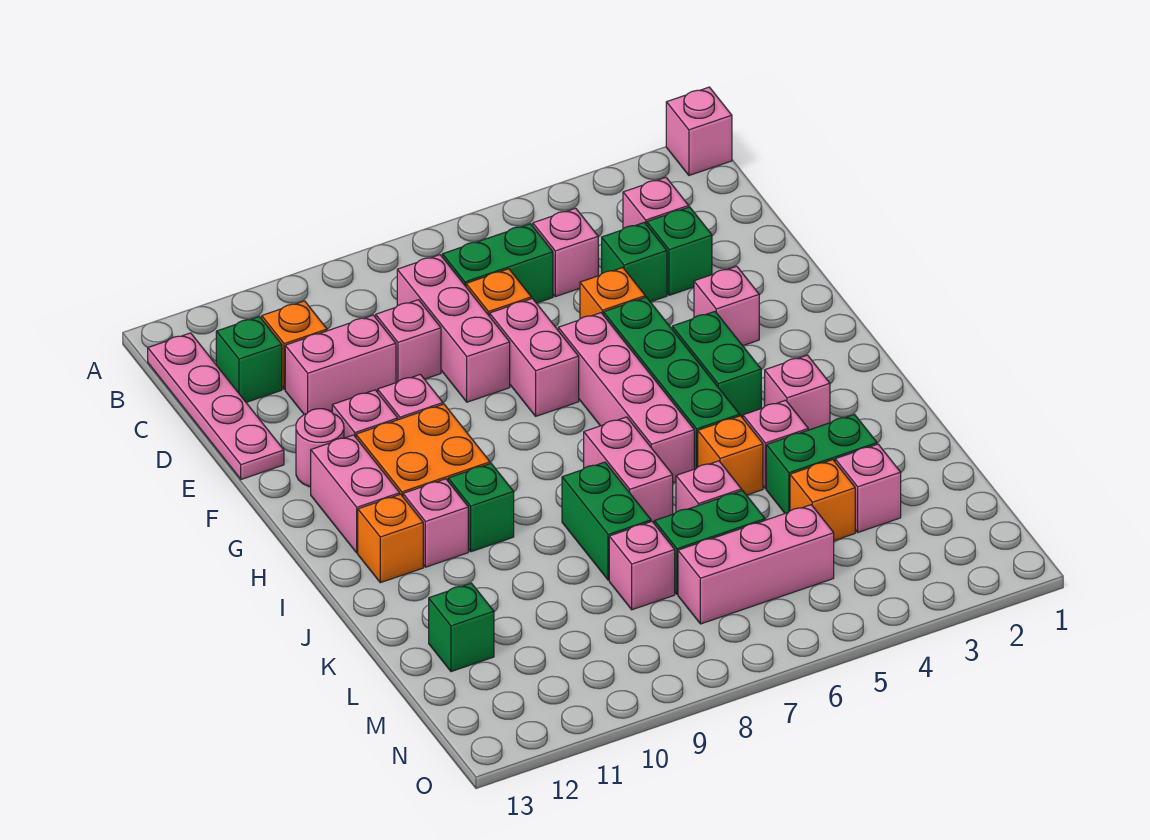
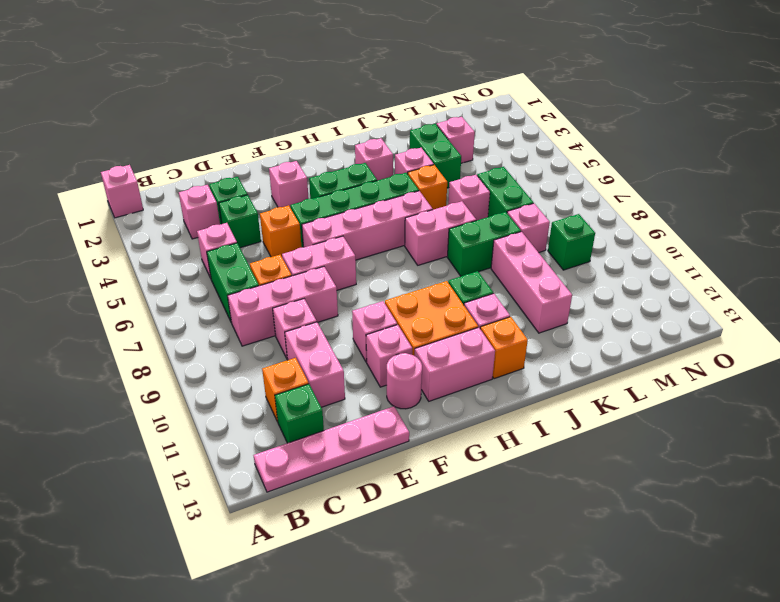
orange brick L4 level 1 -> none
green brick L12 level 1 -> green brick M9 level 1
pink brick M5:M7 level 1 -> pink brick K9:K11 level 1

